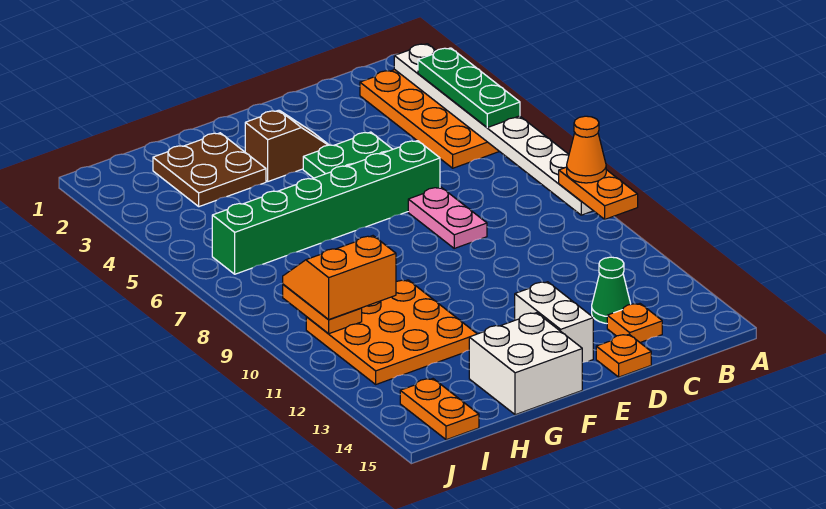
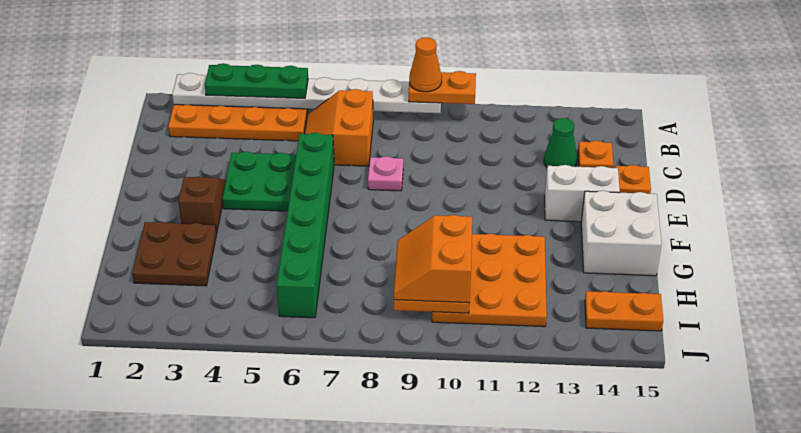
none -> orange slope B6:C7 level 1 top 7
pink plate D7:D8 level 1 -> pink plate D8 level 1

